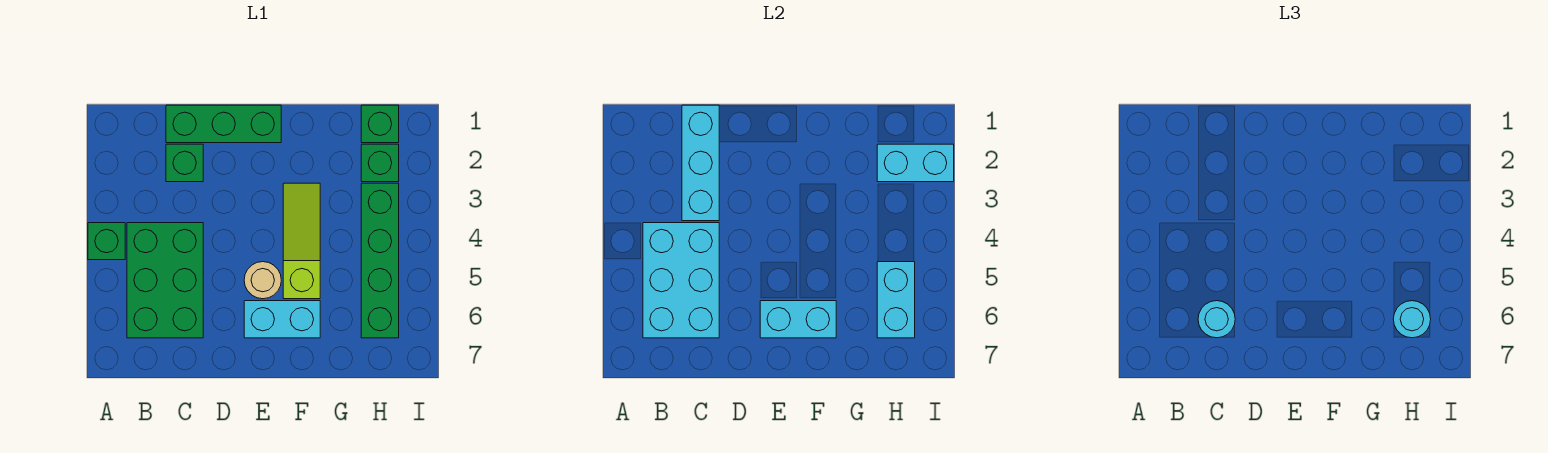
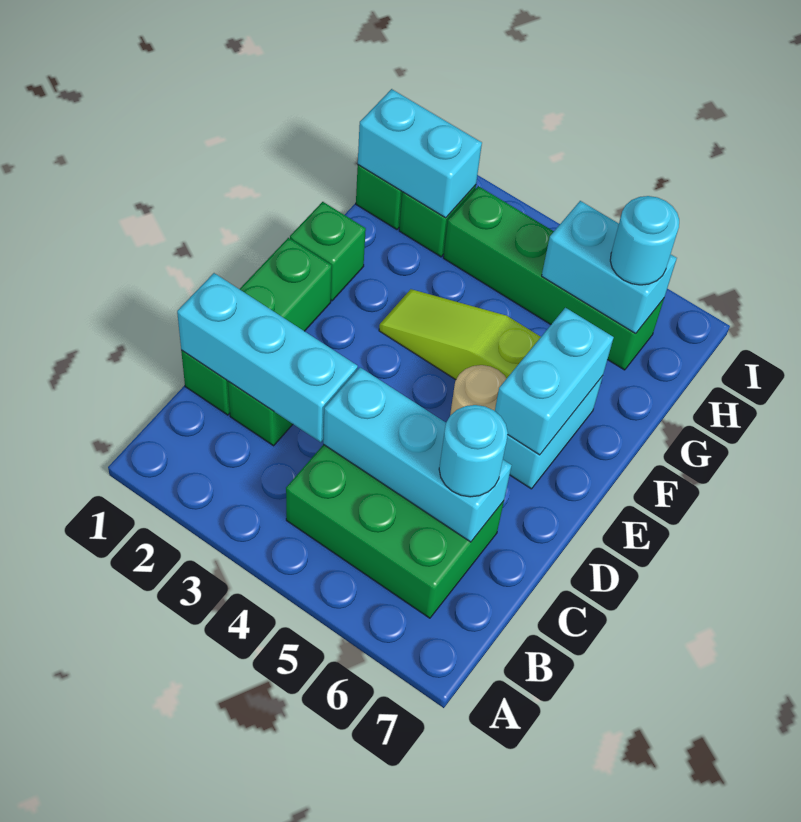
green brick A4 level 1 -> green brick F1 level 1
cyan brick B4:C6 level 2 -> cyan brick C4:C6 level 2
cyan brick H2:I2 level 2 -> cyan brick H1:H2 level 2

